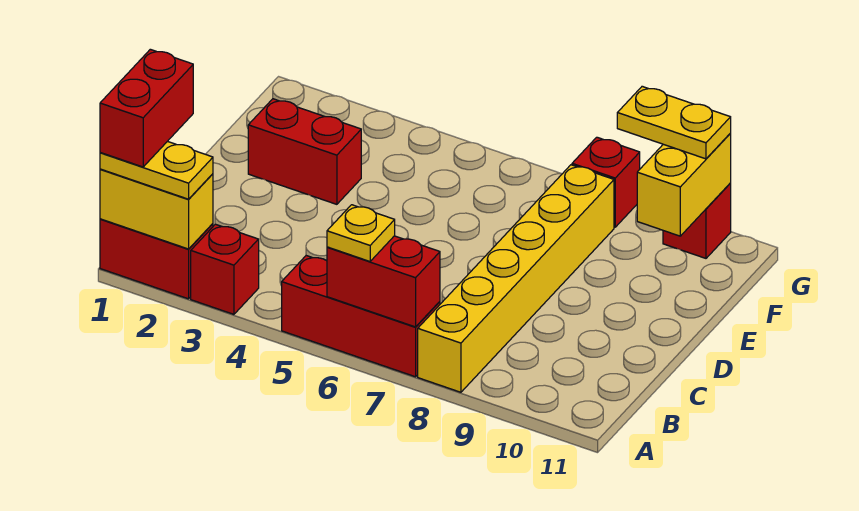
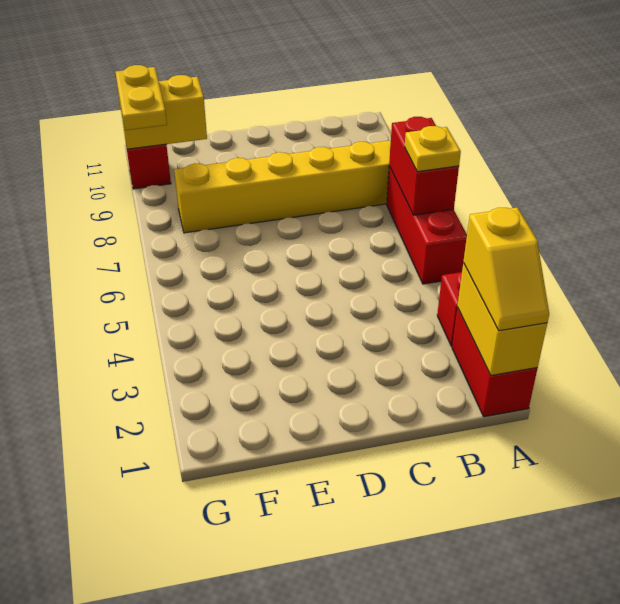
yellow plate A1:A2 level 3 -> yellow slope A1:A2 level 3 top 2
red brick A1:B1 level 4 -> none
red brick E2:E3 level 1 -> none
red brick G8 level 1 -> none

